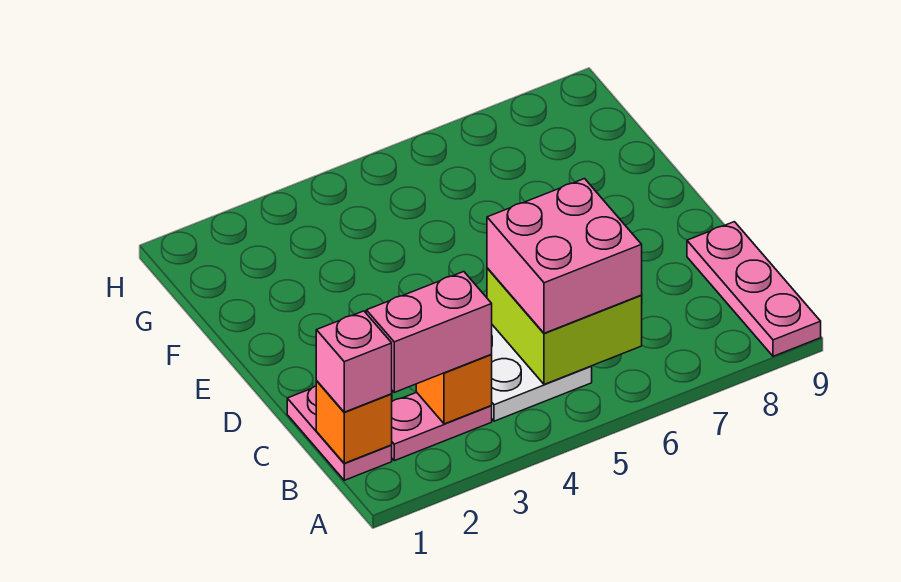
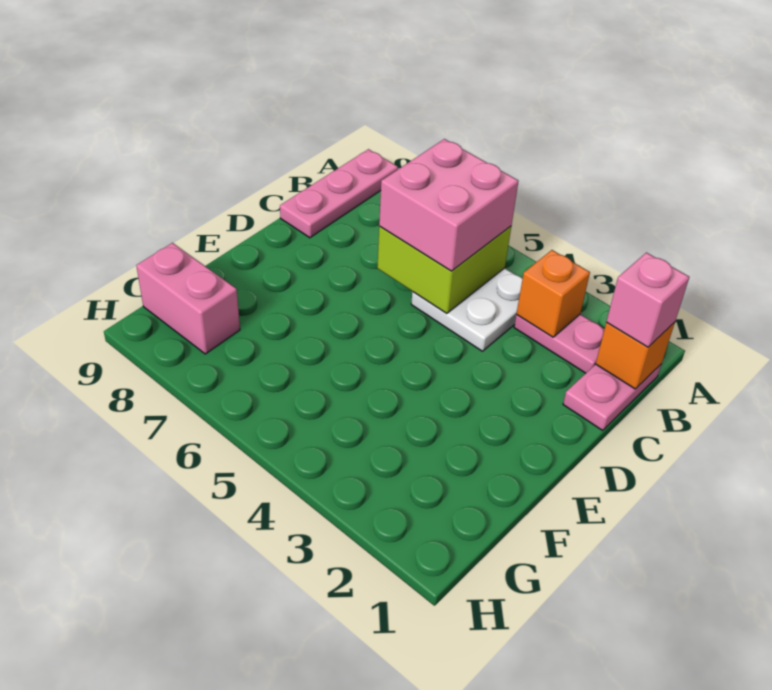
pink brick B2:B3 level 3 -> pink brick G8:G9 level 1

